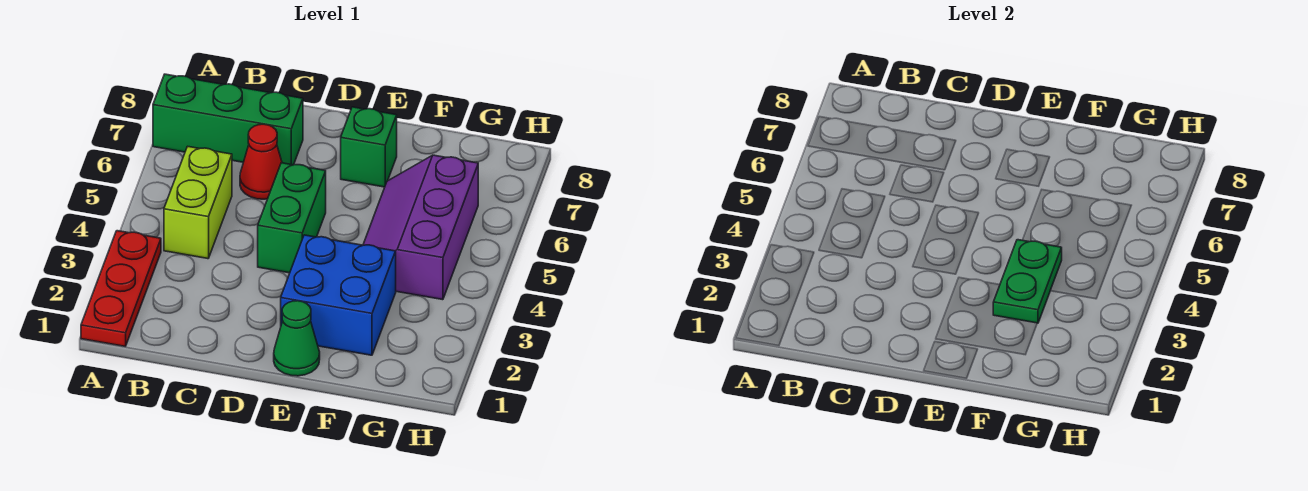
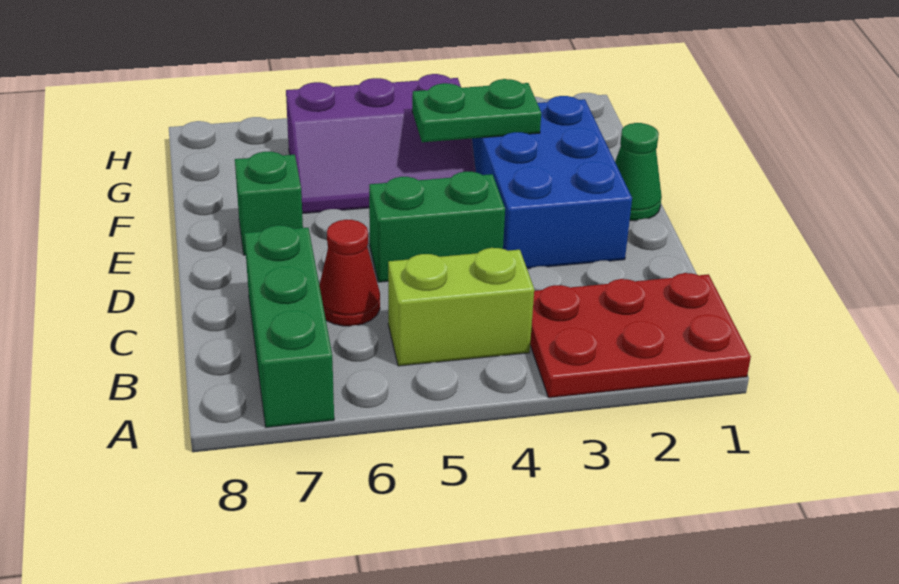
red plate A1:A3 level 1 -> red plate A1:B3 level 1
blue brick E2:F3 level 1 -> blue brick D2:F3 level 1

